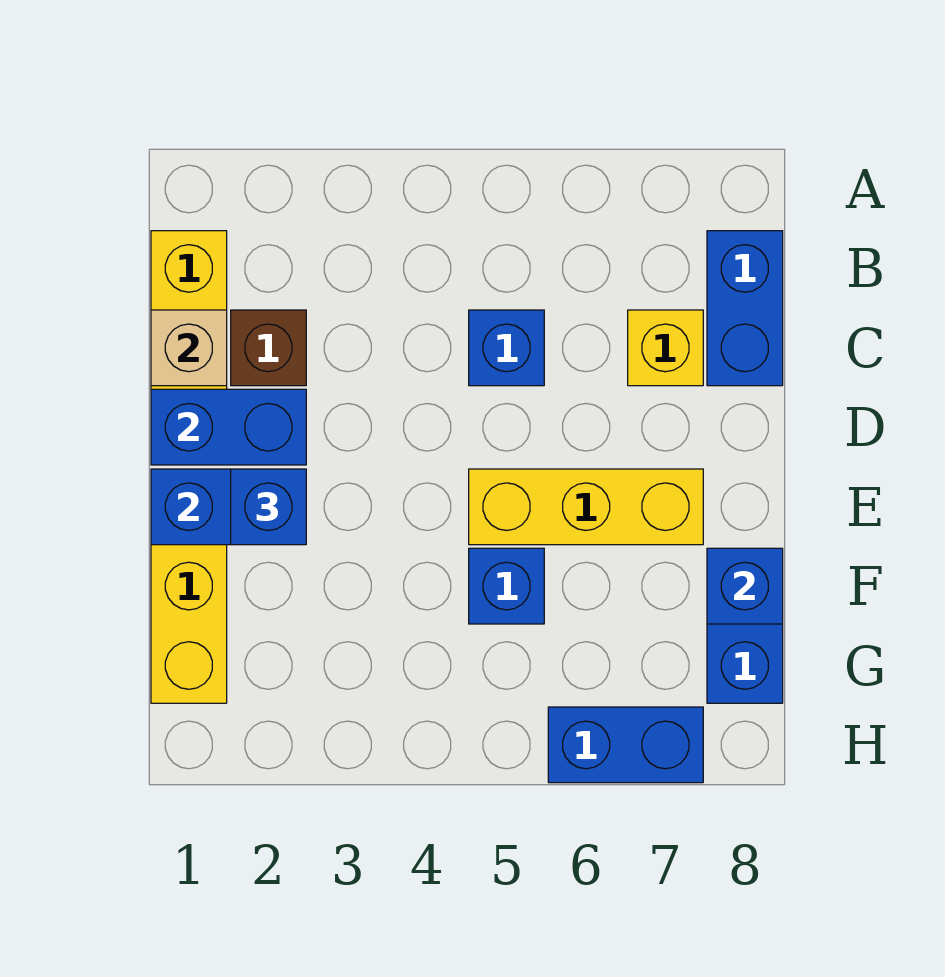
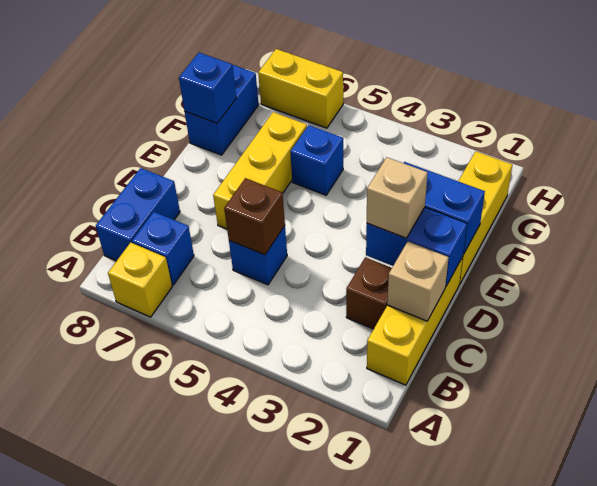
none -> brown brick C5 level 2
yellow brick C7 level 1 -> yellow brick A7 level 1
none -> tan brick D2 level 3
blue brick E2 level 3 -> blue brick B7 level 1
yellow brick E5:E7 level 1 -> yellow brick D6:F6 level 1
blue brick H6:H7 level 1 -> yellow brick H6:H7 level 1

